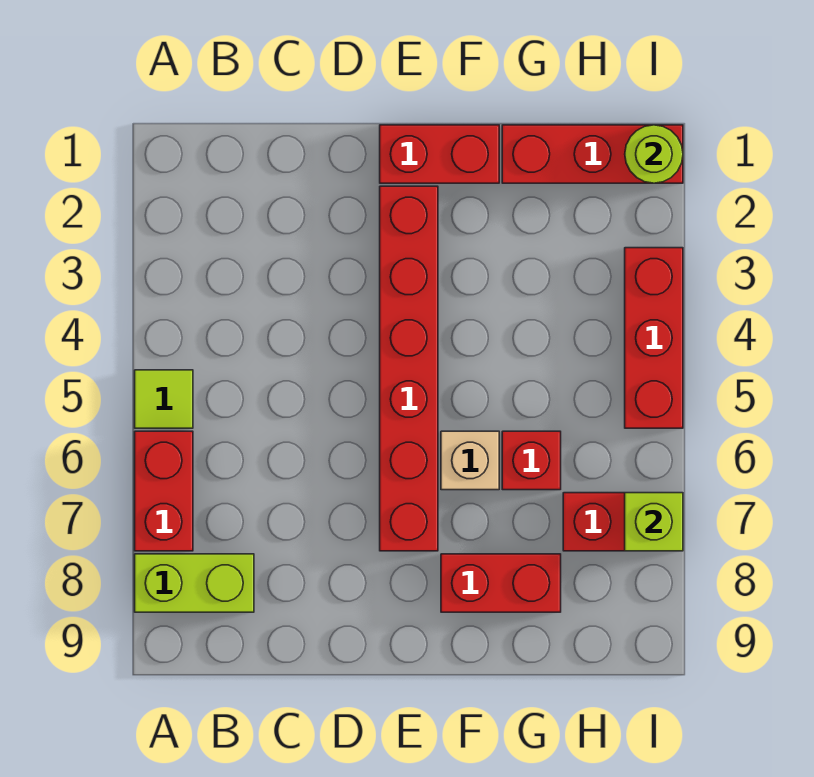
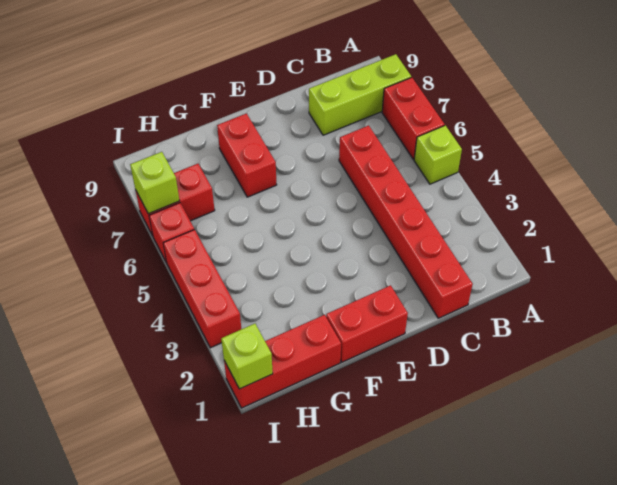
lime tile A5 level 1 -> lime brick A5 level 1
lime brick A8:B8 level 1 -> lime brick A8:C8 level 1
red brick E2:E7 level 1 -> red brick C1:C6 level 1
tan brick F6 level 1 -> none
red brick F8:G8 level 1 -> red brick F7:F8 level 1
red brick G6 level 1 -> red brick I6 level 1
lime round brick I1 level 2 -> lime brick I1 level 2

